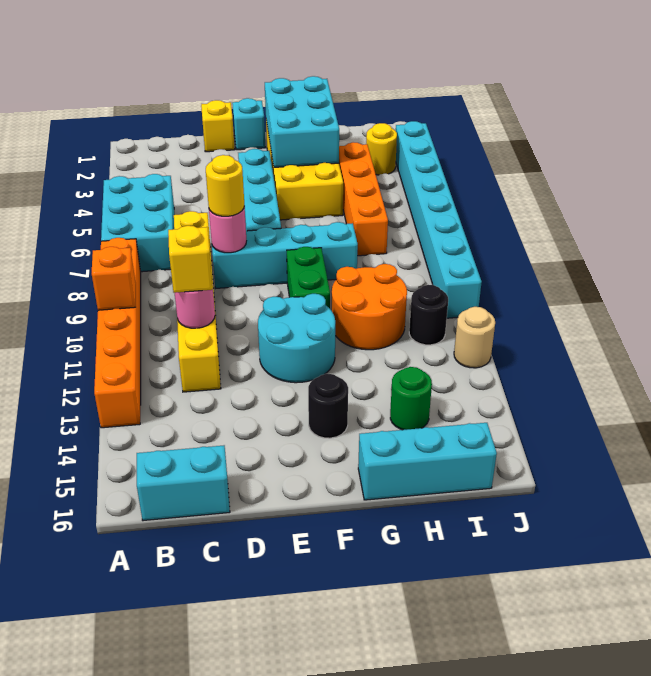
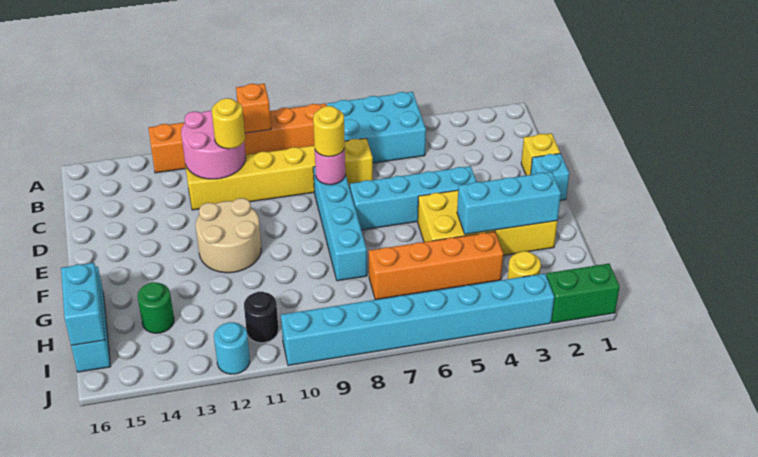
cyan brick B16:C16 level 1 -> cyan brick H16:I16 level 2
pink round brick C11 level 2 -> pink round brick B11:C12 level 2
yellow brick C11 level 3 -> yellow round brick C11 level 3
cyan round brick E11:F12 level 1 -> tan round brick E11:F12 level 1
cyan brick F2:G4 level 2 -> cyan brick G2:G4 level 2
green brick F9:F10 level 1 -> green brick J1:J2 level 1
black round brick F14 level 1 -> none
orange round brick G10:H11 level 1 -> none
tan round brick J12 level 1 -> cyan round brick J12 level 1

